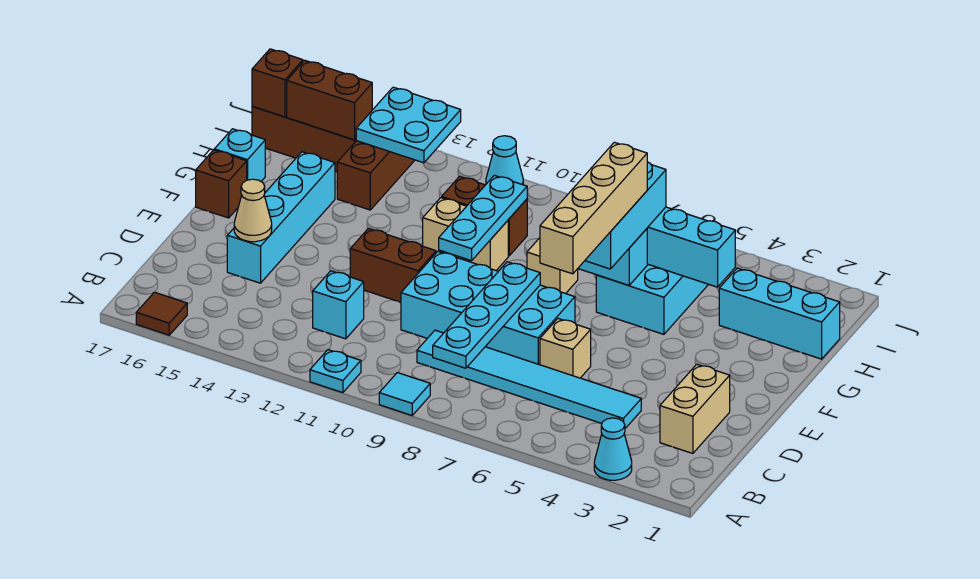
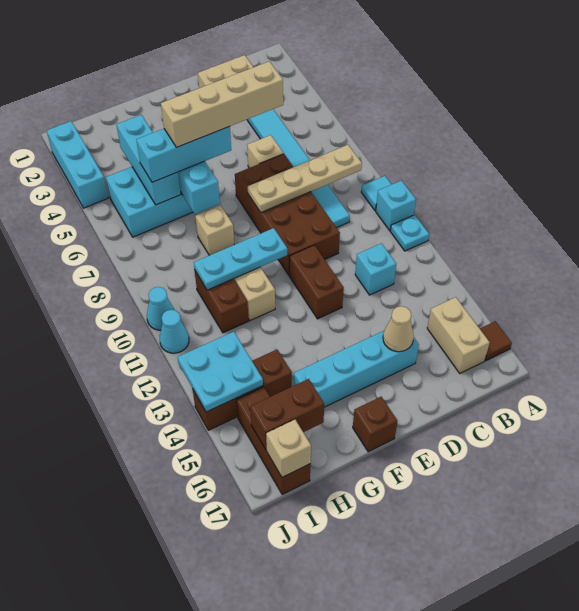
cyan cone A3 level 1 -> cyan cone J10 level 1
cyan plate B8:E8 level 2 -> tan plate B8:E8 level 2
none -> tan brick B15:B16 level 1
cyan brick D7:E10 level 1 -> brown brick D7:E10 level 1
cyan brick G17 level 1 -> cyan brick A10 level 1
cyan brick H1:H3 level 1 -> cyan brick J2:J4 level 1
brown brick I15:I16 level 2 -> brown brick H16:I16 level 2
brown brick I17 level 2 -> tan brick I17 level 2

